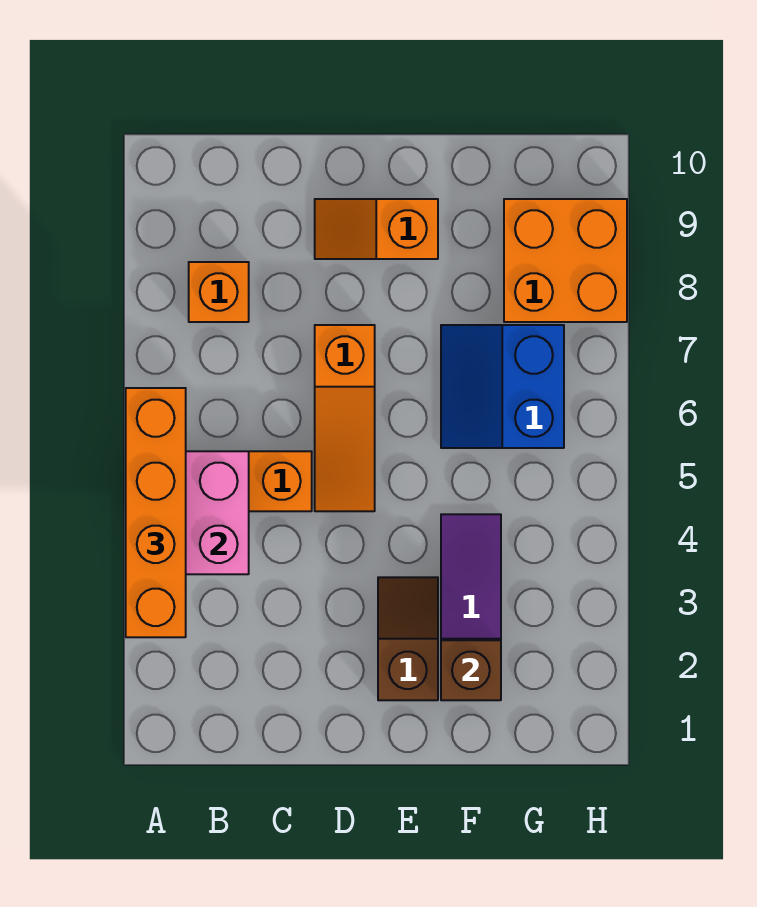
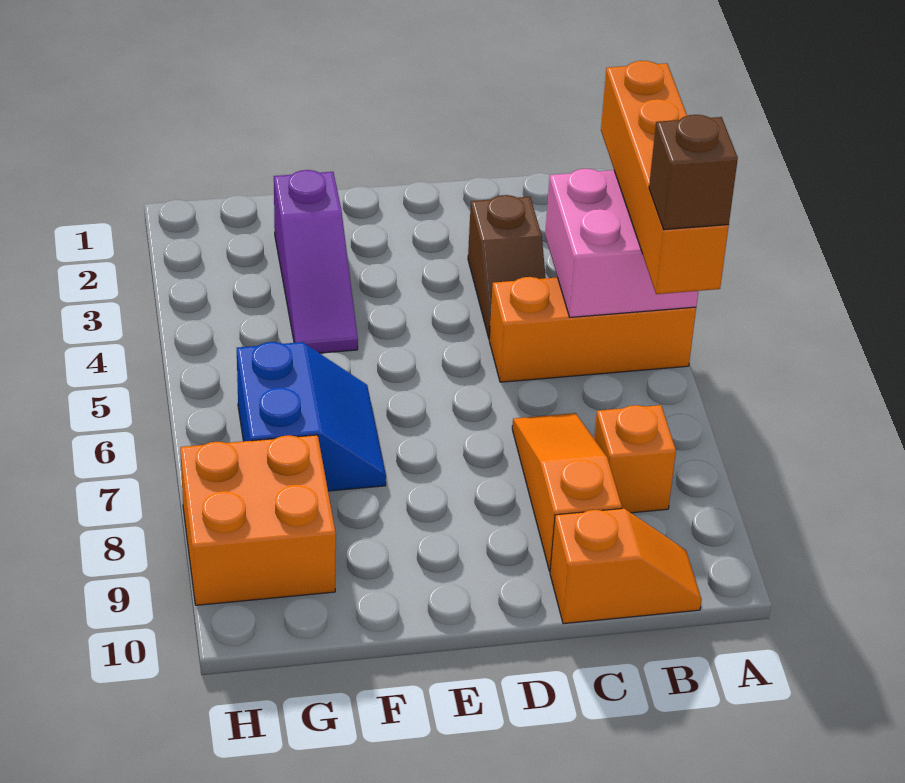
orange slope D5:D7 level 1 top 7 -> orange slope C7:C9 level 1 top 9
orange slope D9:E9 level 1 top E -> orange slope B10:C10 level 1 top C
brown slope E2:E3 level 1 top 2 -> brown slope C3:C4 level 1 top 3
brown brick F2 level 2 -> brown brick A6 level 4

